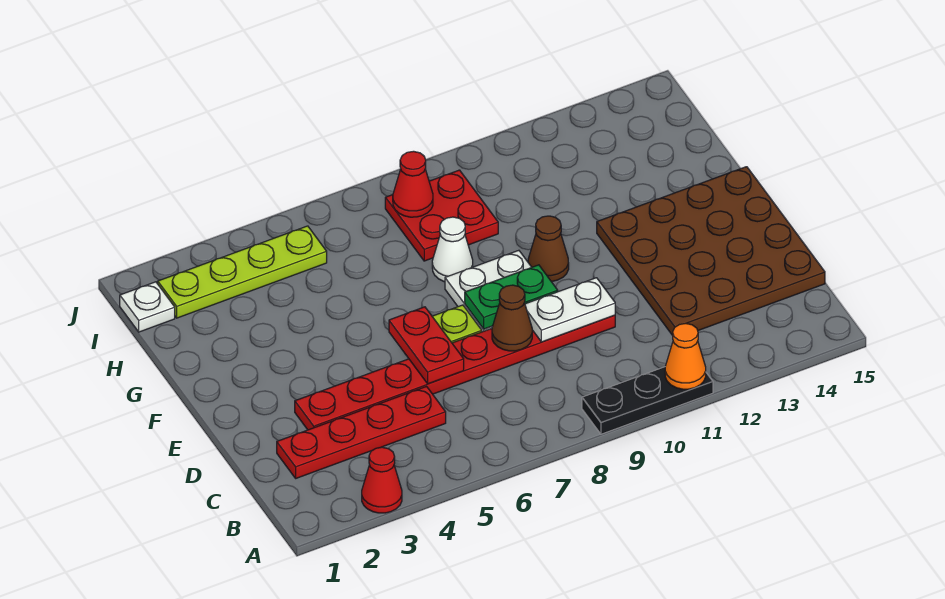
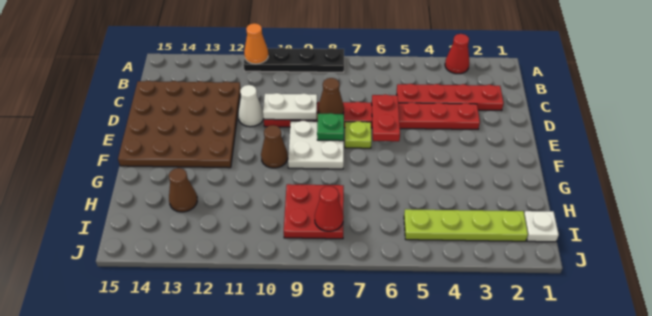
black plate A9:A11 level 1 -> black plate A8:A11 level 1
green plate E8:E9 level 2 -> green plate E8 level 2
white cone G8 level 1 -> white cone D11 level 1
none -> brown cone H13 level 1

